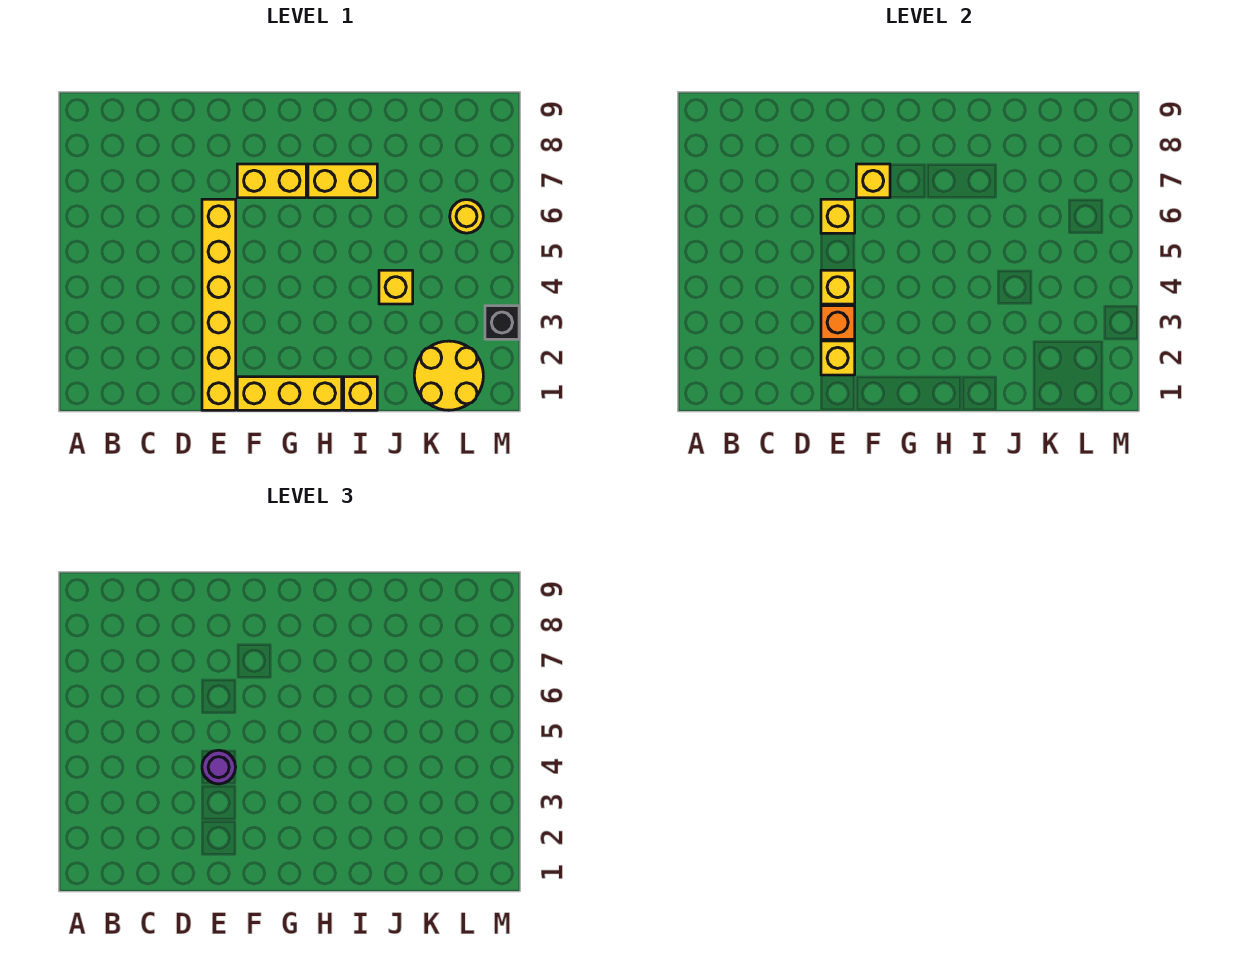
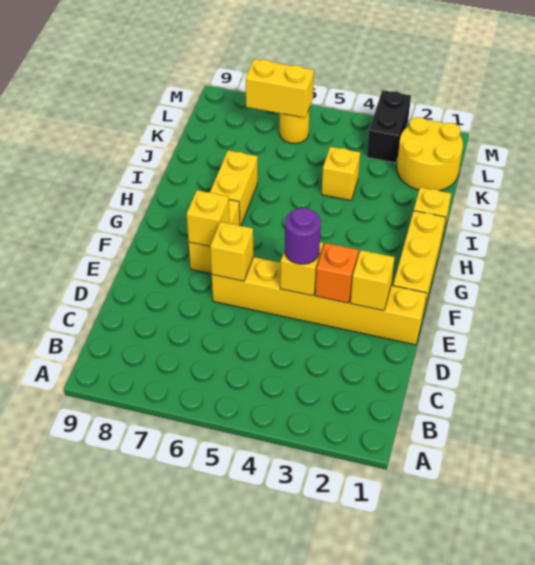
none -> yellow brick L6:L7 level 2
black brick M3 level 1 -> black brick L3:M3 level 1

